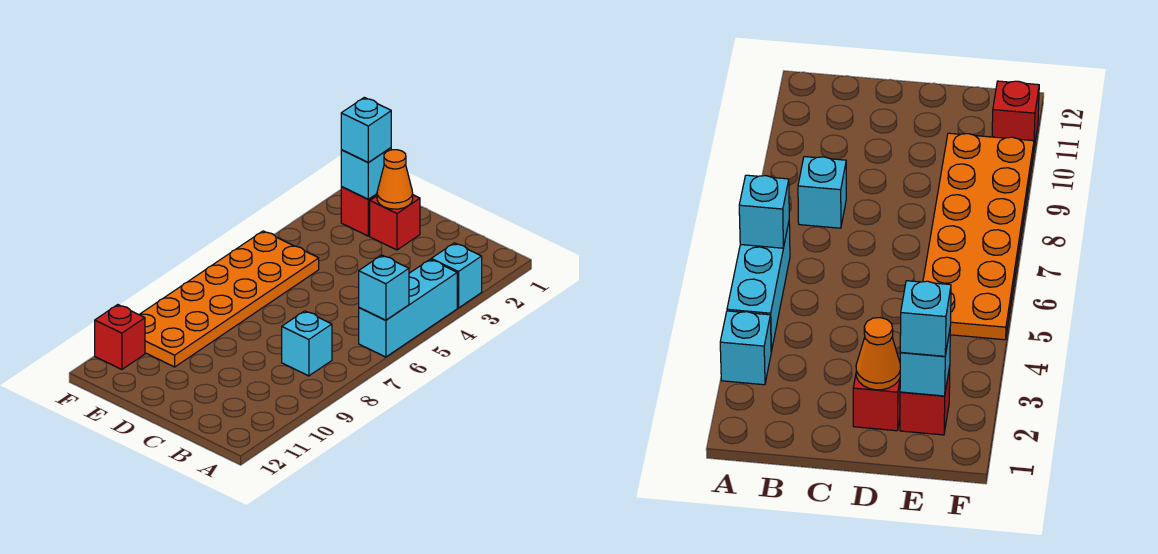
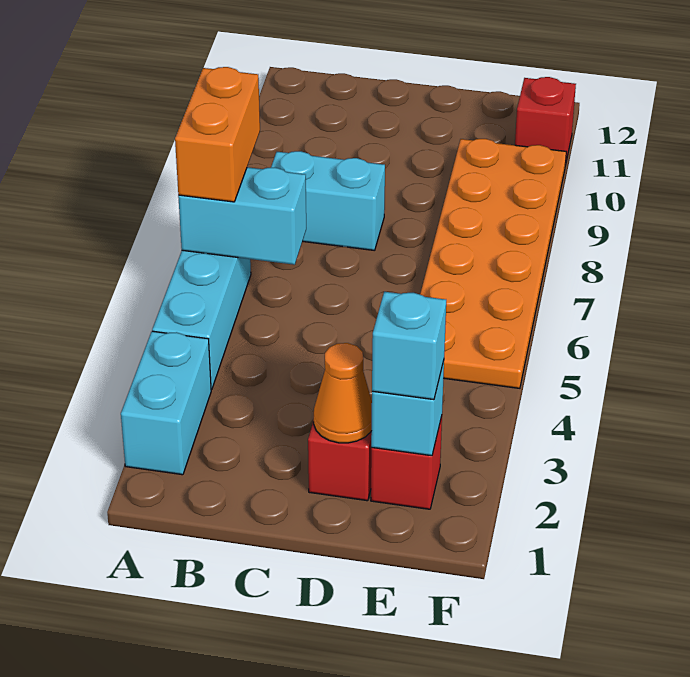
cyan brick A3 level 1 -> cyan brick A2:A3 level 1
cyan brick A6 level 2 -> cyan brick A6:B6 level 2
none -> orange brick A6:A7 level 3
cyan brick B8 level 1 -> cyan brick B8:C8 level 1

